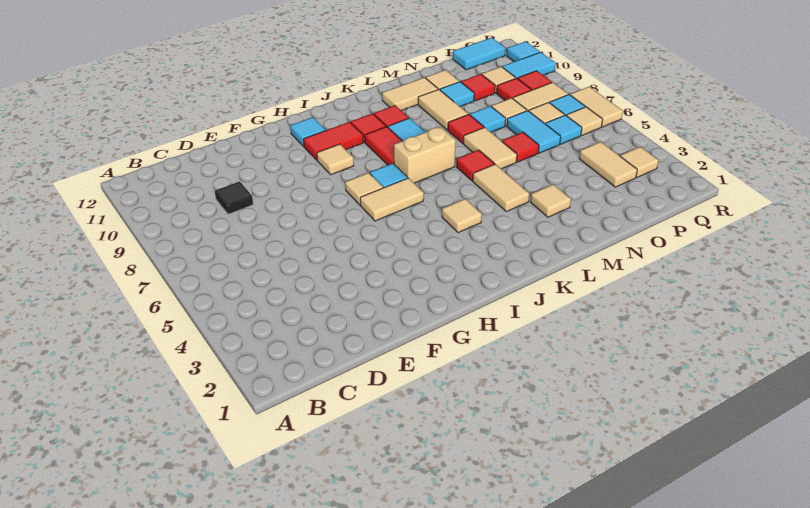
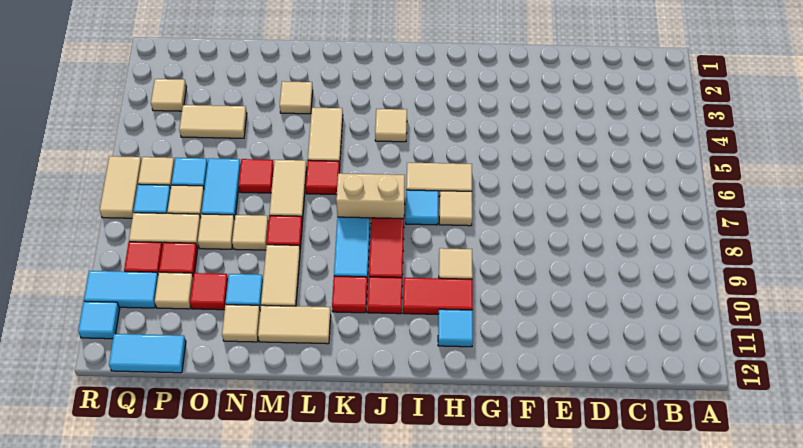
black tile D9 level 1 -> none
cyan tile N8 level 1 -> tan tile N8 level 1
tan tile P3:P4 level 1 -> tan tile O4:P4 level 1

